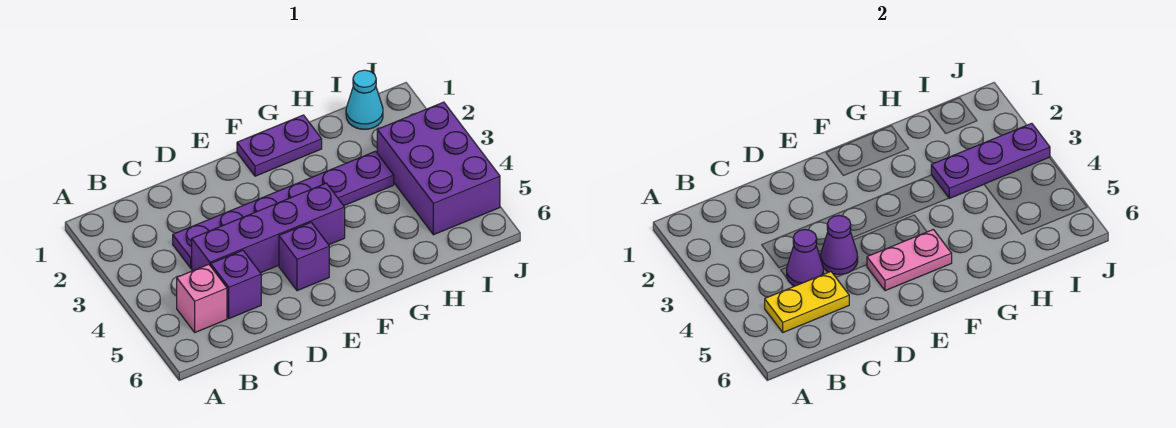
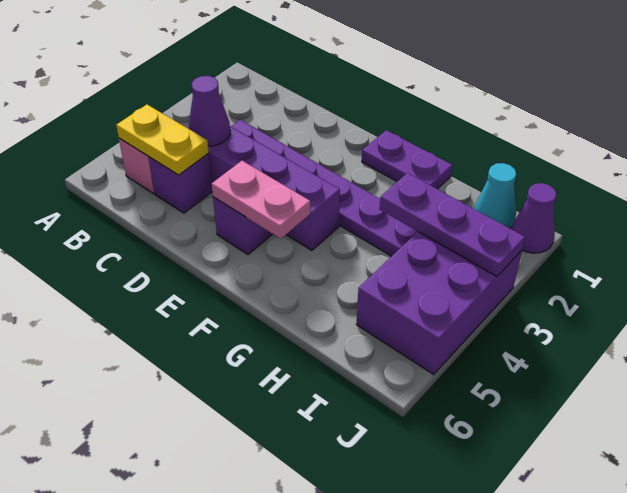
purple cone D4 level 2 -> purple cone J1 level 1

